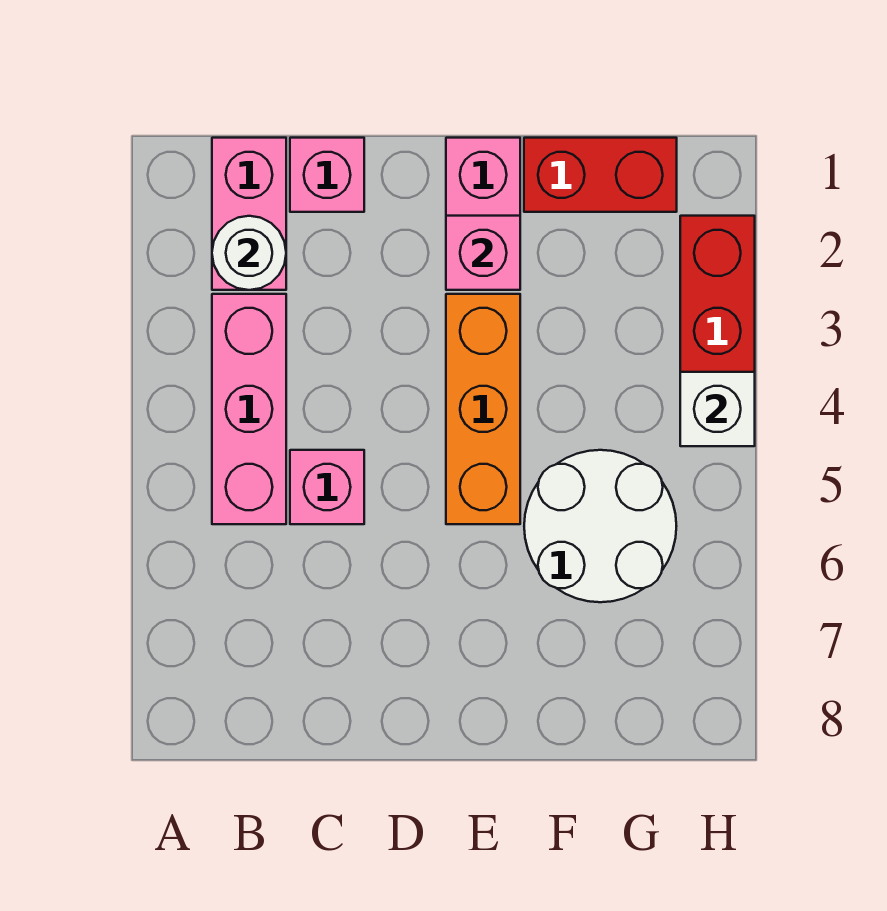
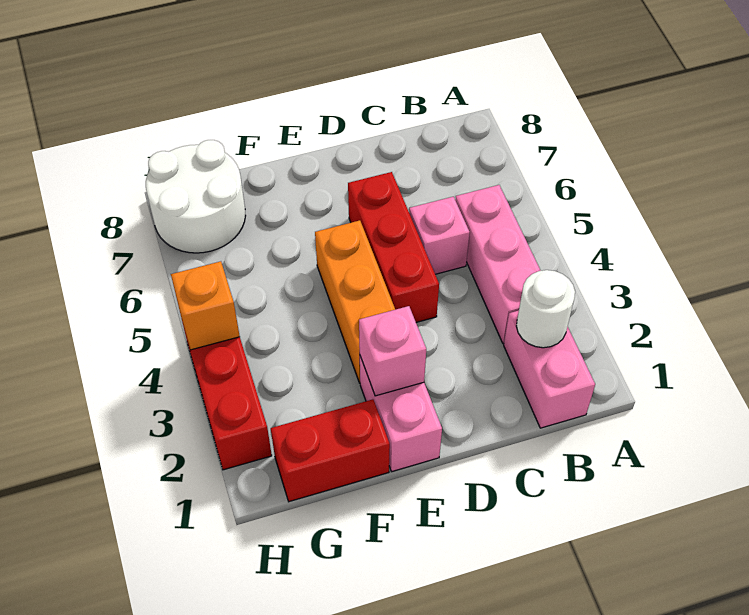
pink brick C1 level 1 -> none
none -> red brick D4:D6 level 1
white round brick F5:G6 level 1 -> white round brick G7:H8 level 1
white brick H4 level 2 -> orange brick H4 level 2

